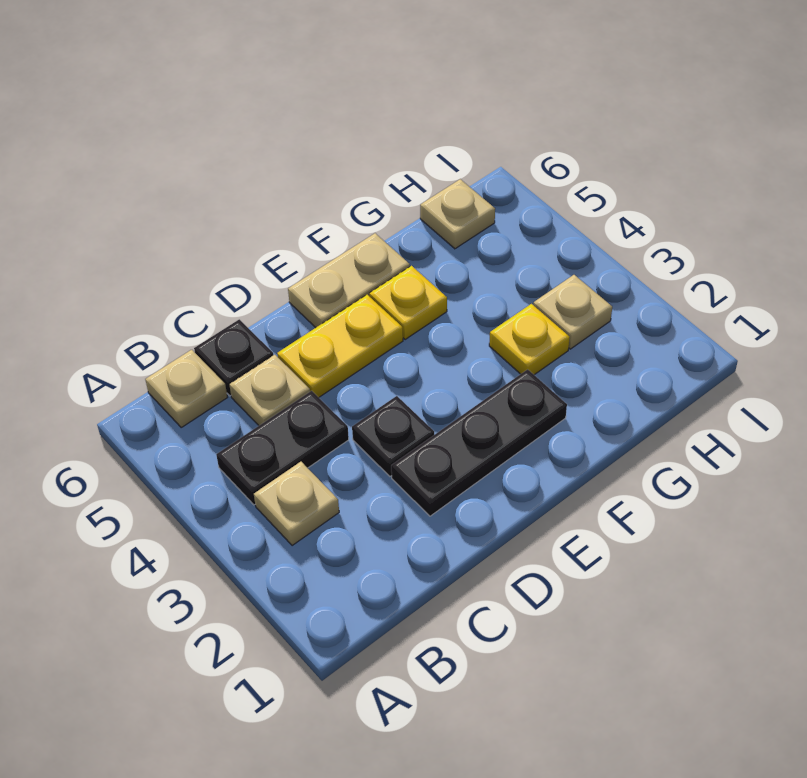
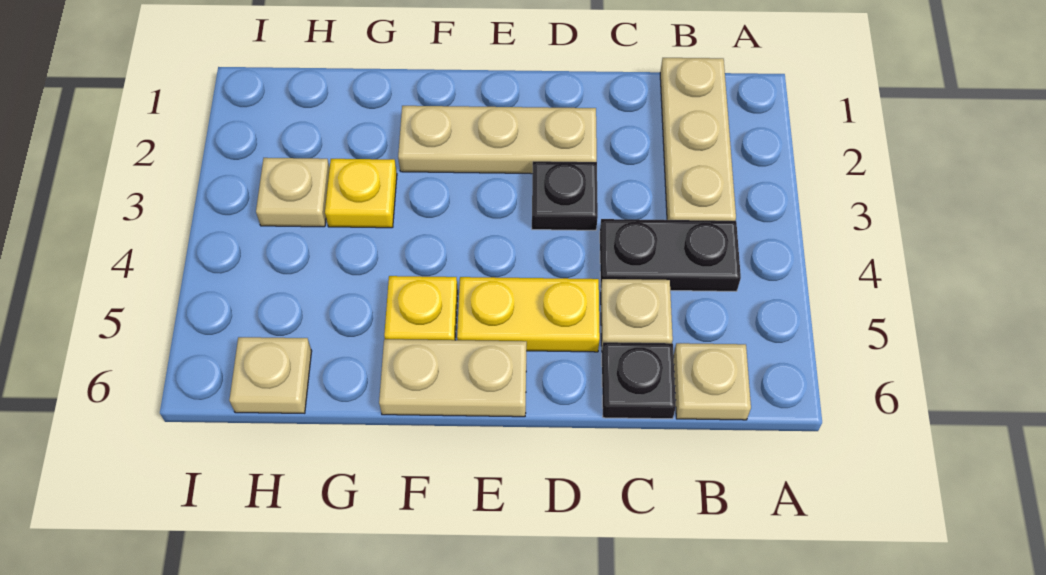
tan plate B3 level 1 -> tan plate B1:B3 level 1
black plate D2:F2 level 1 -> tan plate D2:F2 level 1

